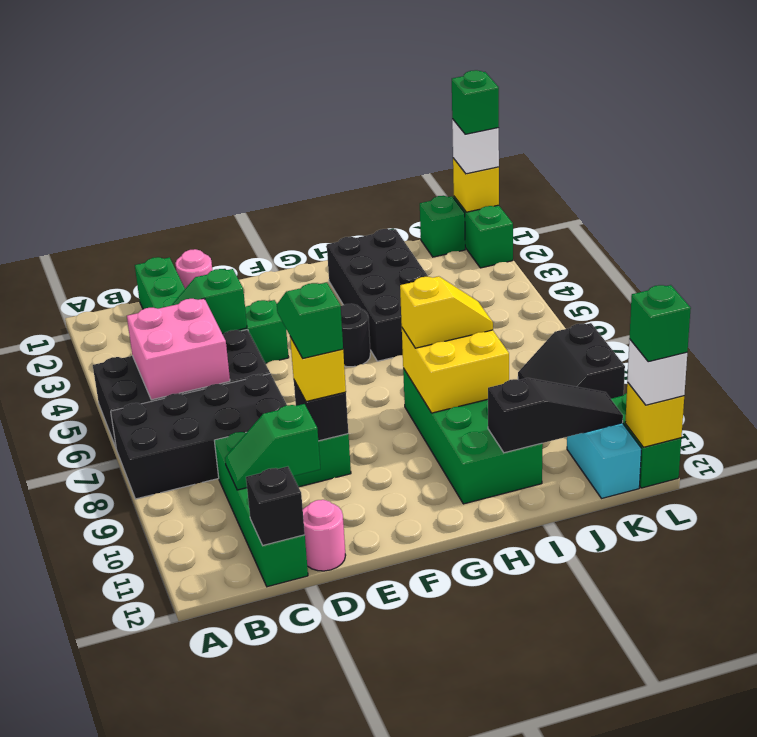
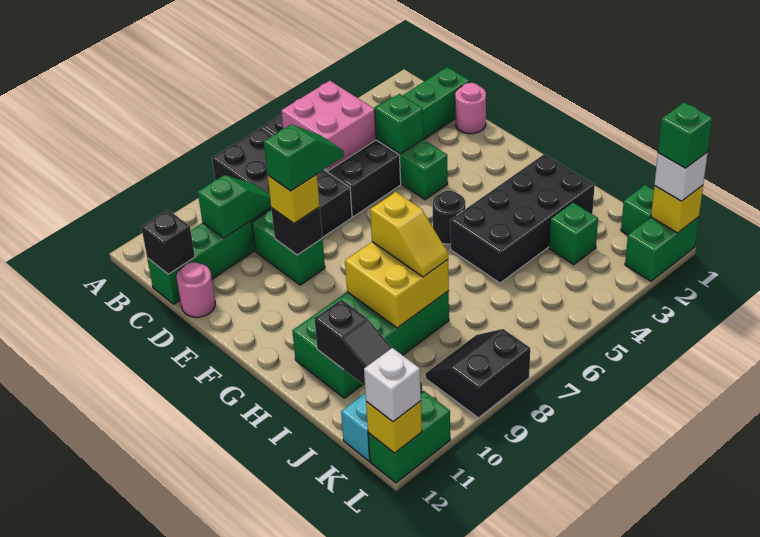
green slope C10:D10 level 2 top D -> green slope C9:C10 level 2 top 10
green brick L12 level 4 -> green brick J3 level 1

